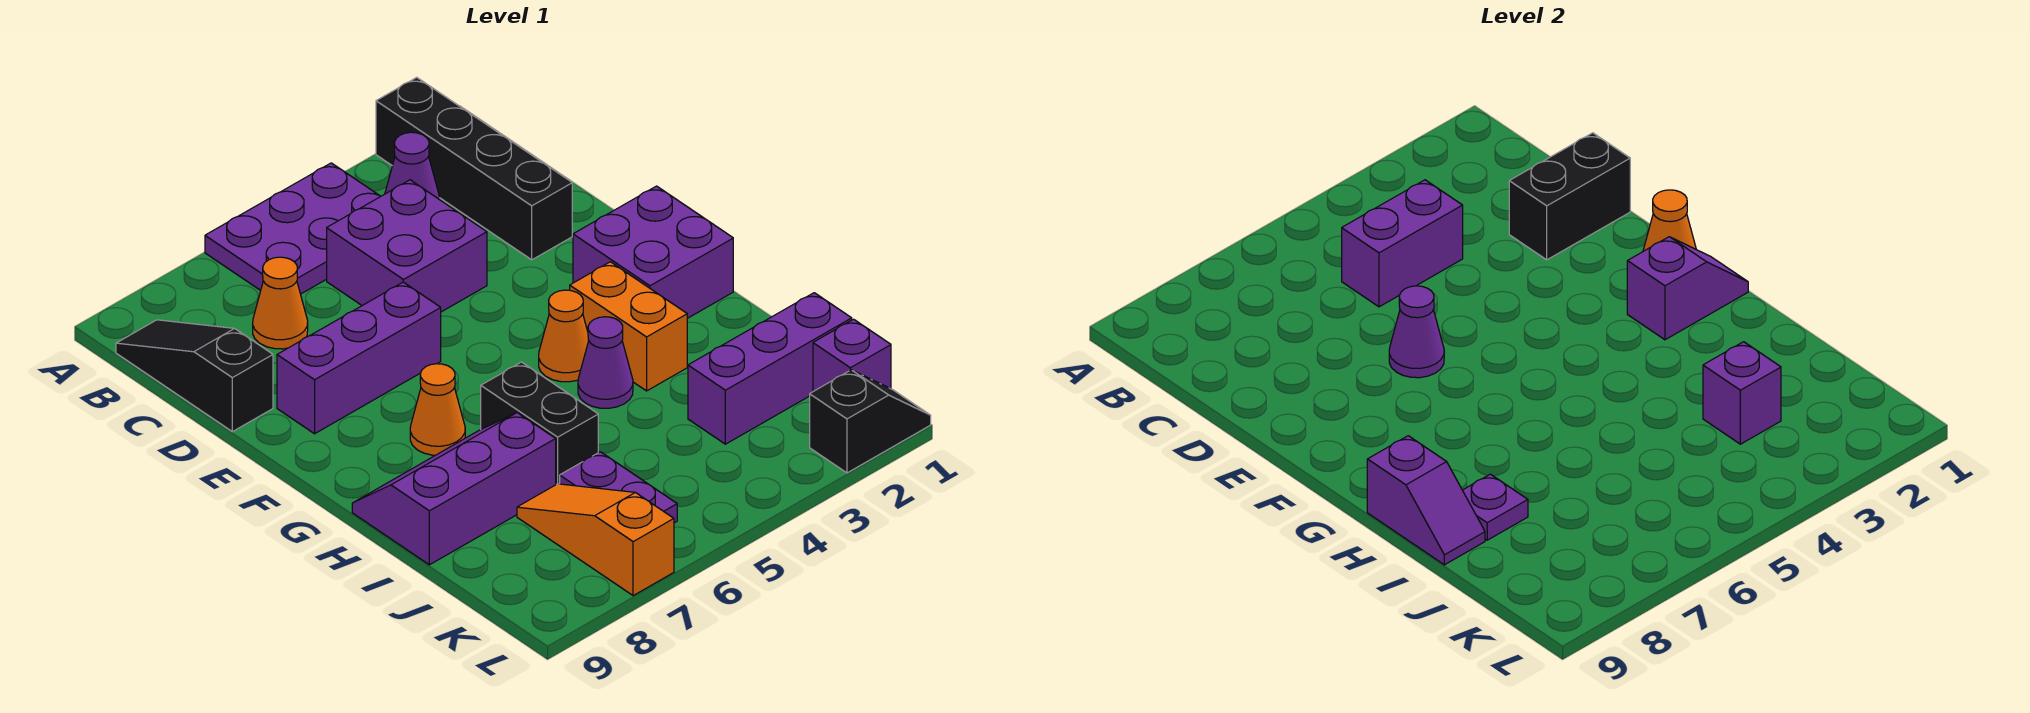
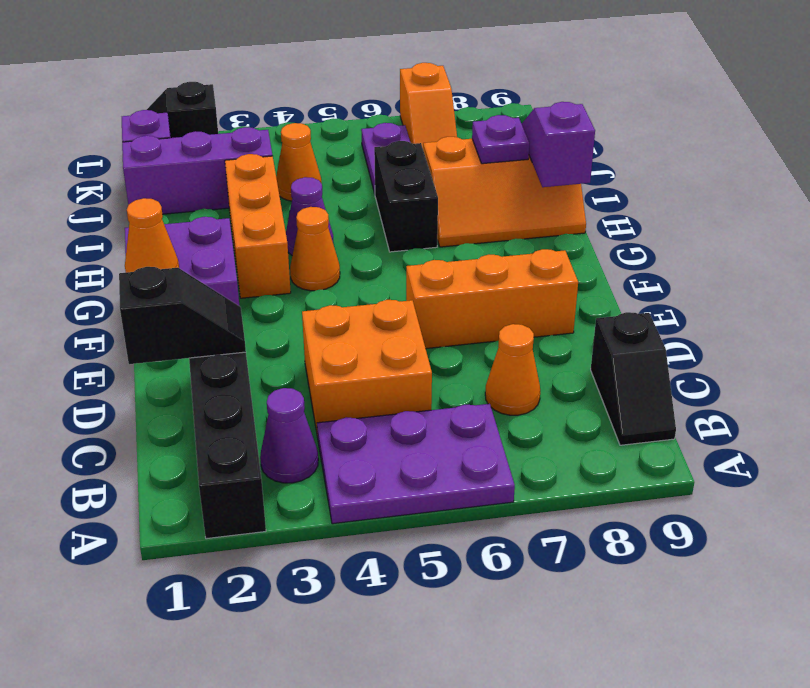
black slope B9:D9 level 1 top D -> black slope B9:C9 level 1 top C
purple brick C4:D5 level 1 -> orange brick C4:D5 level 1
purple brick C4:C5 level 2 -> none
black brick D1:D2 level 2 -> black slope D1:D2 level 2 top 1
purple brick E6:E8 level 1 -> orange brick E6:E8 level 1
purple cone E6 level 2 -> none
purple slope G1:G2 level 2 top 2 -> none
orange brick G3:H3 level 1 -> orange brick G3:I3 level 1
orange cone G7 level 1 -> orange cone J4 level 1
purple slope H7:I9 level 1 top I -> orange slope H7:I9 level 1 top I
purple brick J3 level 2 -> none
orange slope J7:L7 level 1 top L -> orange slope K7:L7 level 1 top L

